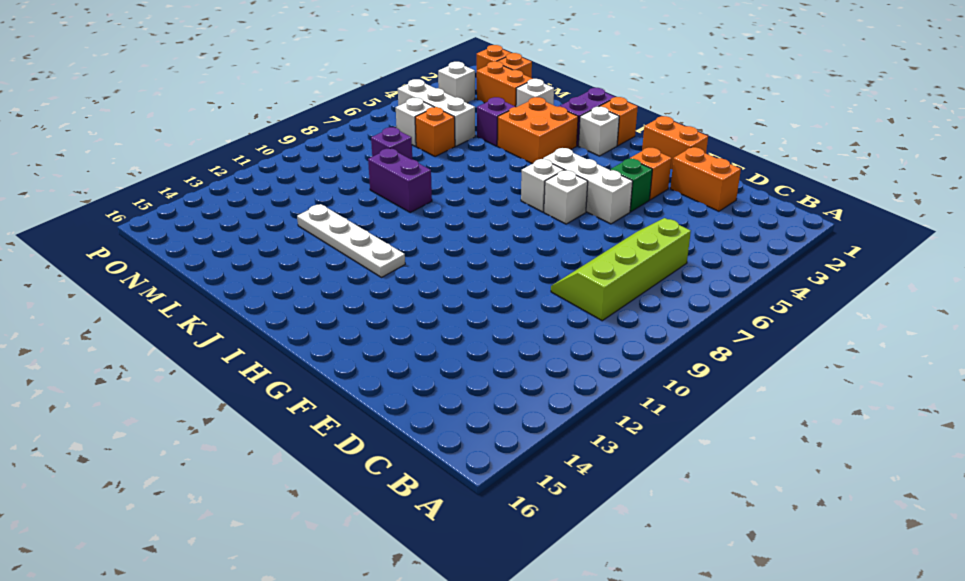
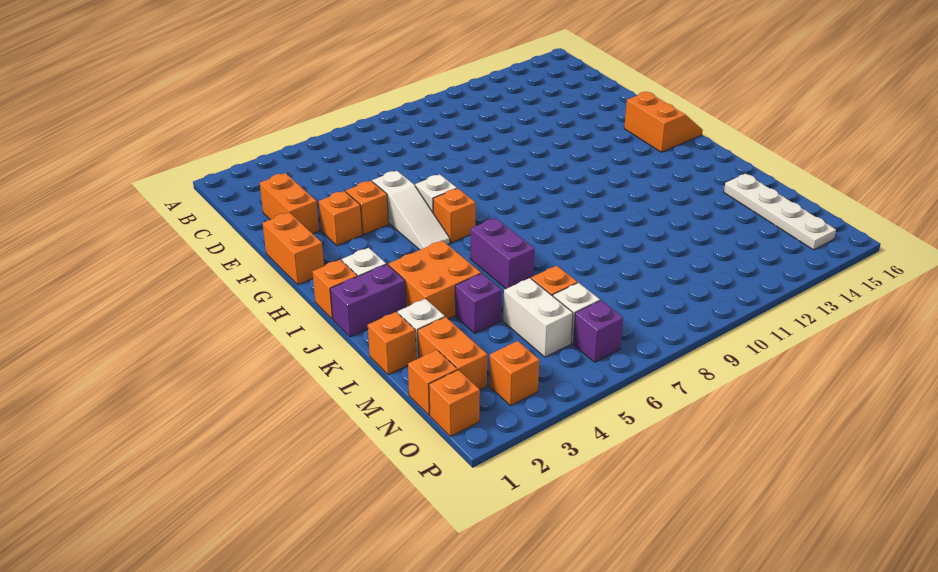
lime slope C6:D9 level 1 top C -> none
green brick F4 level 1 -> orange brick F4 level 1
white brick F5:H5 level 1 -> white slope F5:H5 level 1 top F
none -> orange slope G15:H16 level 1 top 15
white brick H6 level 1 -> orange brick H6 level 1
white plate I12:L12 level 1 -> white plate L15:O15 level 1
purple brick K9:L9 level 1 -> purple brick J6:K6 level 1
none -> orange brick L1 level 1
white brick M5:O5 level 1 -> white brick M5:N5 level 1
purple brick M8 level 1 -> purple brick O6 level 1
white brick O3 level 1 -> orange brick O3 level 1

